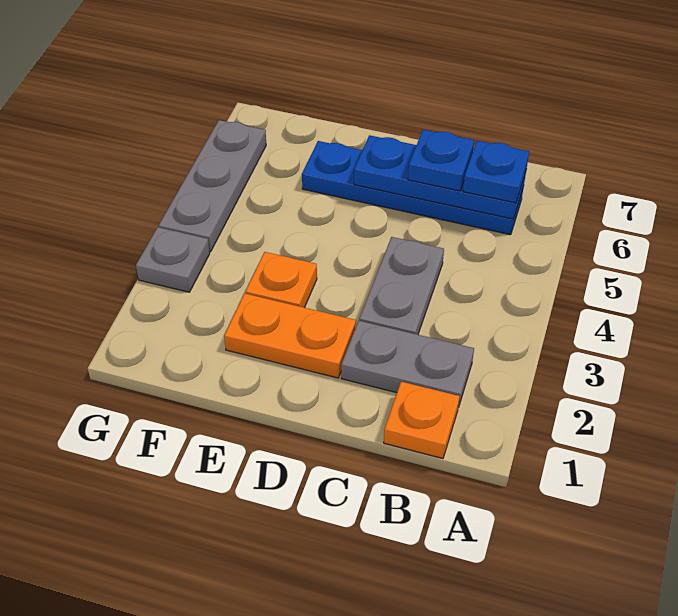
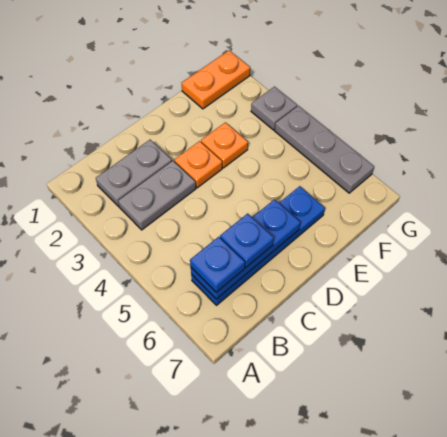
orange plate B1 level 1 -> orange plate D3 level 1
grey plate C3:C4 level 1 -> grey plate B3:C3 level 1
orange plate D2:E2 level 1 -> orange plate F1:G1 level 1

